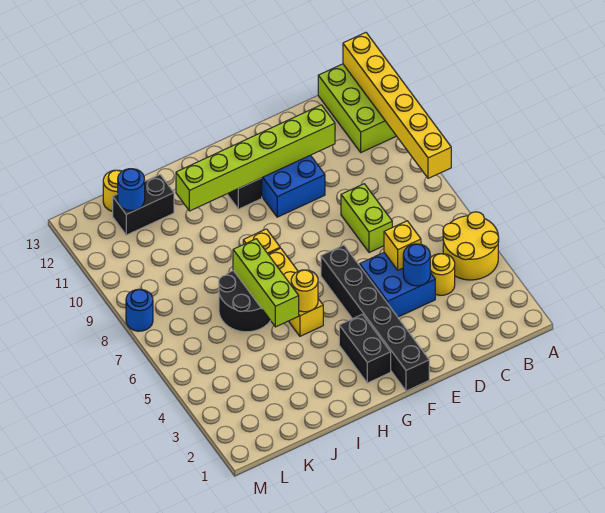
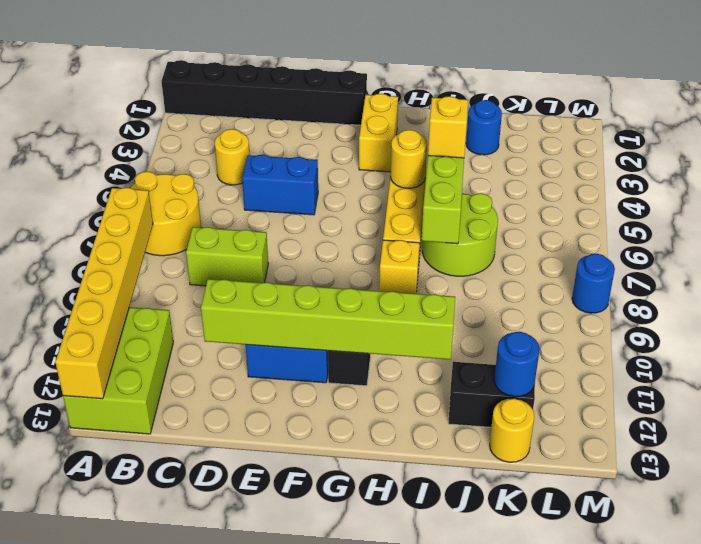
yellow round brick A4:B5 level 1 -> yellow round brick A6:B7 level 1
blue brick D4:E5 level 1 -> blue brick D5:E5 level 1
blue round brick D4 level 2 -> blue round brick J2 level 1
yellow brick D5 level 2 -> yellow brick I5 level 3
lime brick D7:D8 level 1 -> lime brick C8:D8 level 1
black brick F1:F6 level 1 -> black brick A1:F1 level 1
black brick G2:G3 level 1 -> yellow brick G2:G3 level 1
black round brick I6:J7 level 1 -> lime round brick I6:J7 level 1

